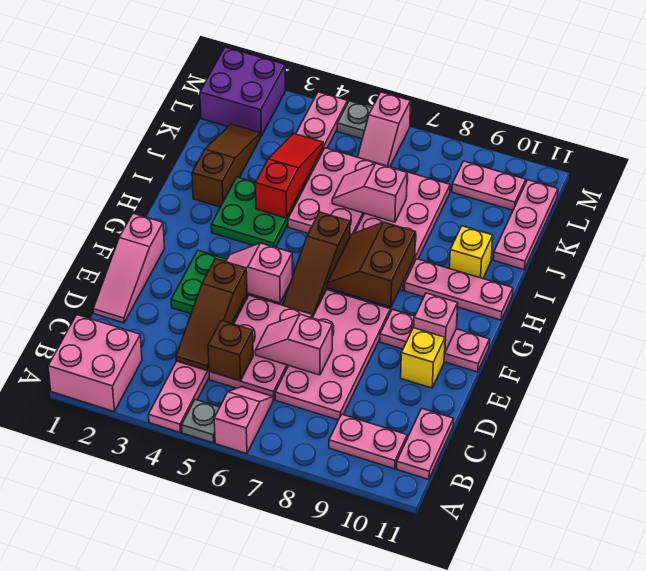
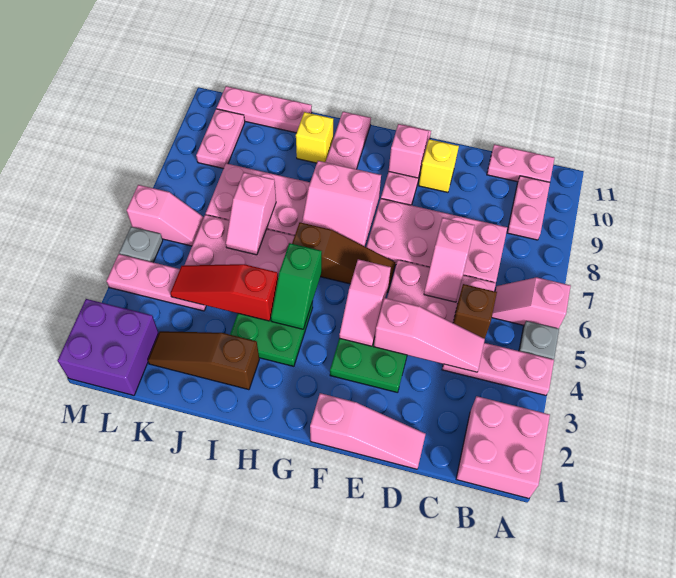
brown slope C4:E4 level 2 top E -> pink slope C4:E4 level 2 top E
brown slope G7:H8 level 2 top 8 -> pink slope G7:H8 level 2 top 8
none -> green slope H4:H5 level 2 top 5

